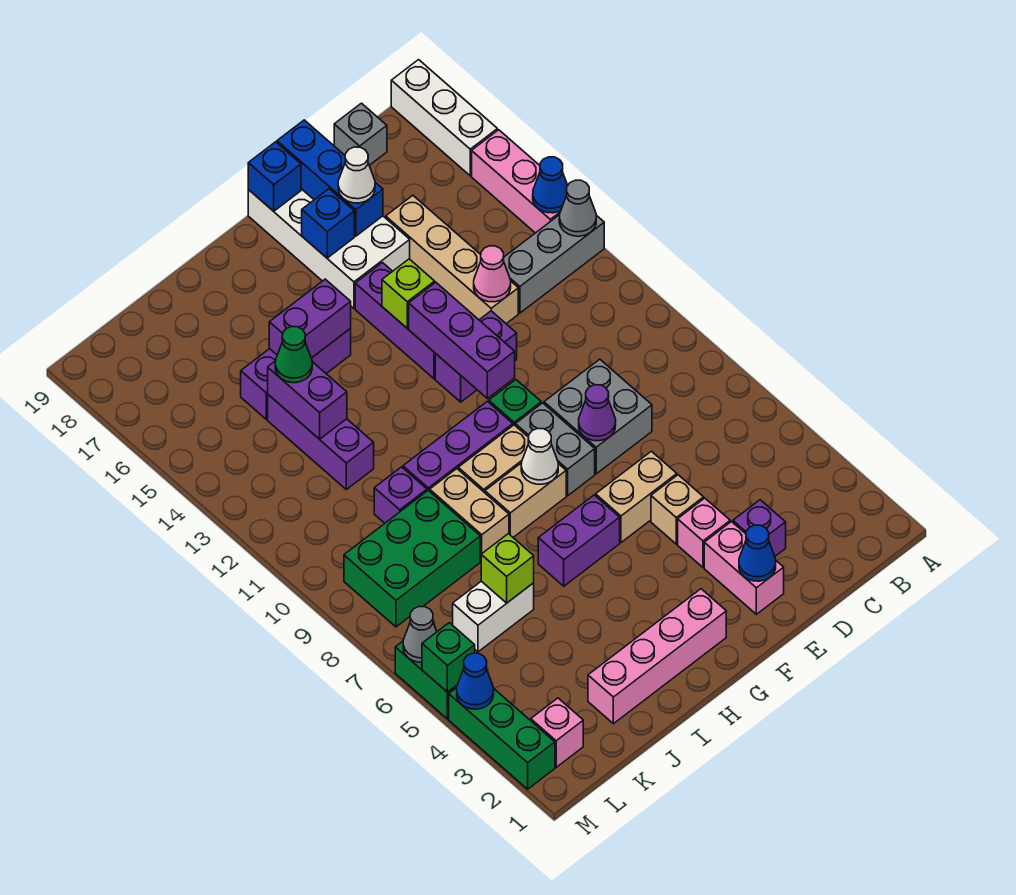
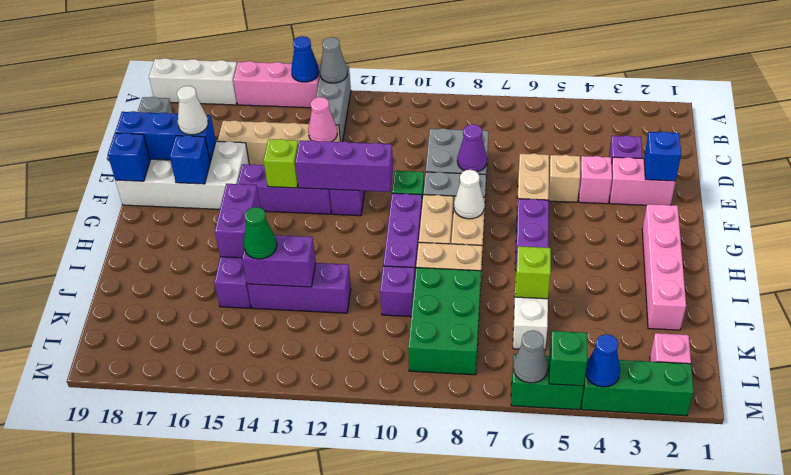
blue cone E2 level 2 -> blue brick E2 level 2

